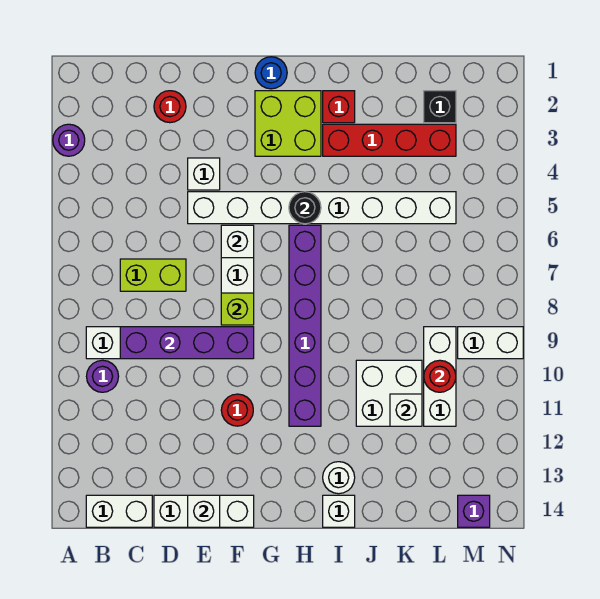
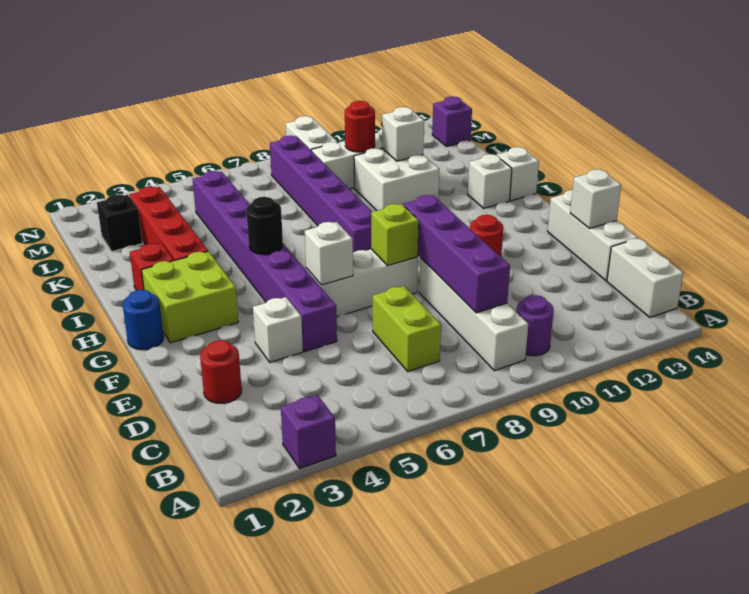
purple round brick A3 level 1 -> purple brick A3 level 1
white brick E5:L5 level 1 -> purple brick E5:L5 level 1
purple brick H6:H11 level 1 -> purple brick H8:M8 level 1
white round brick I13 level 1 -> white brick I13 level 1

